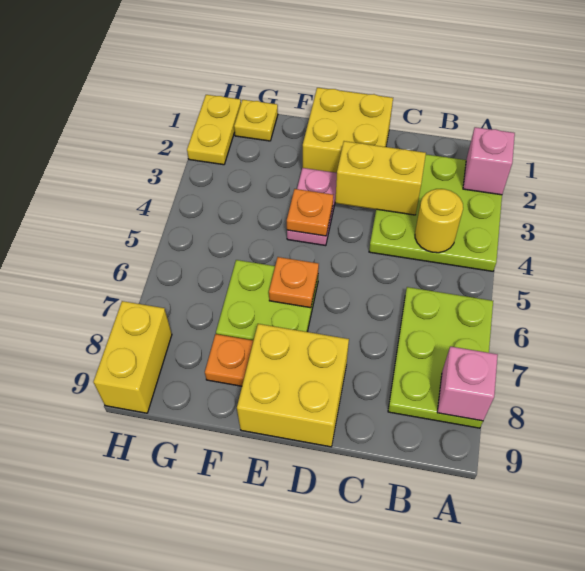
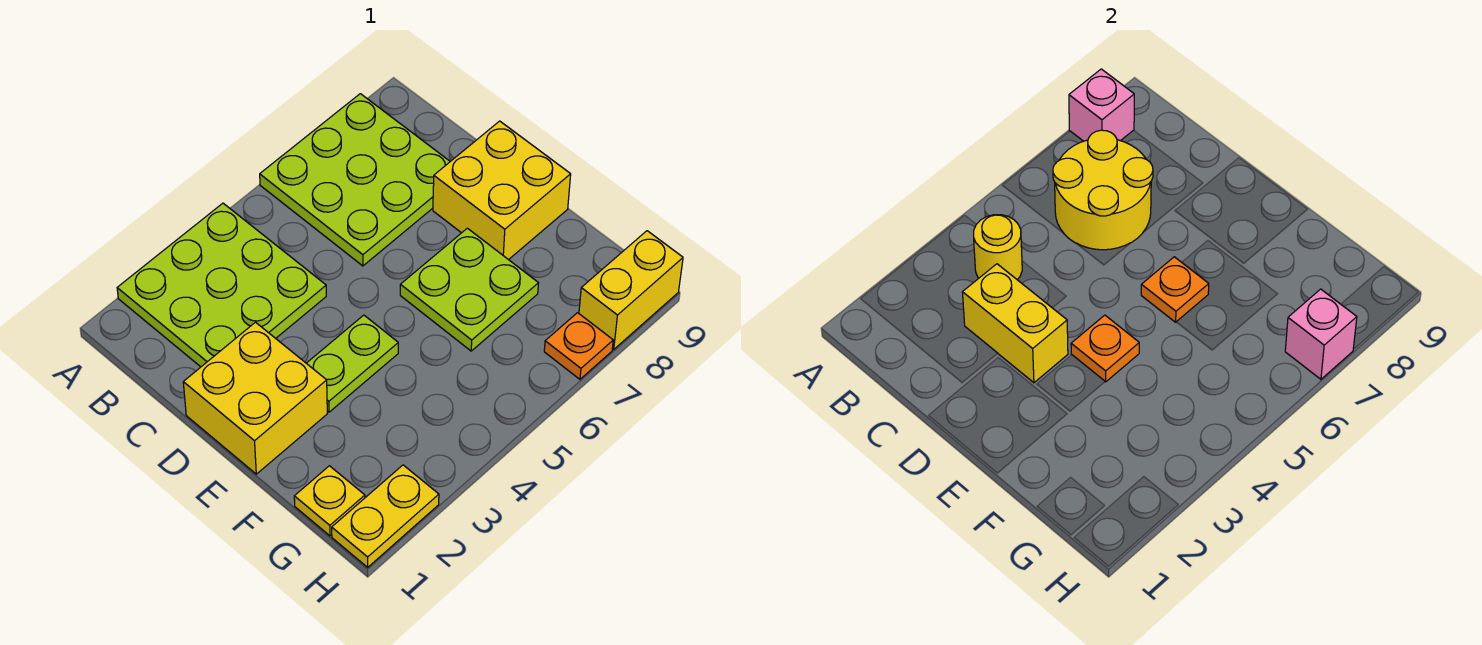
pink brick A2 level 2 -> pink brick H7 level 2
lime plate A6:B8 level 1 -> lime plate A6:C8 level 1
none -> yellow round brick B6:C7 level 2
pink plate E3:E4 level 1 -> lime plate E3:E4 level 1
orange plate F8 level 1 -> orange plate H7 level 1

